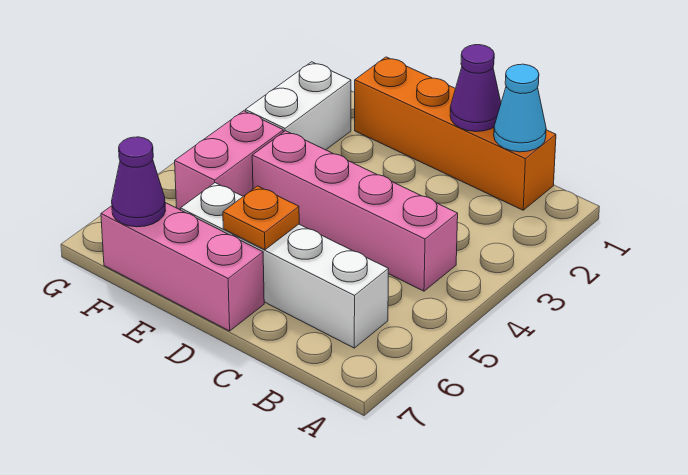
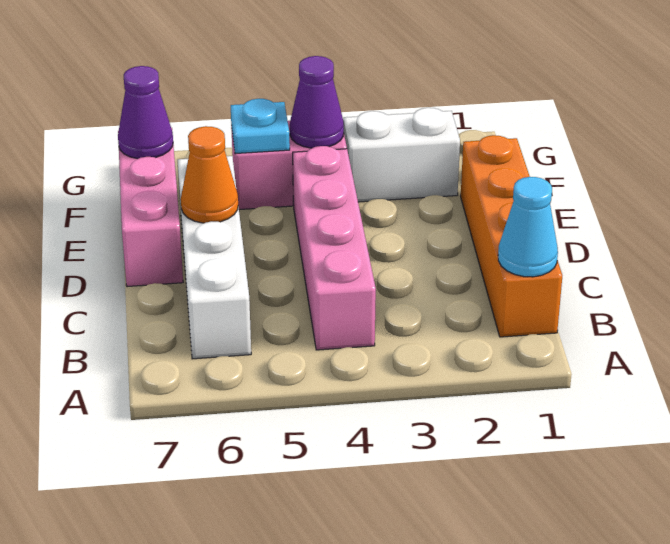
purple cone C1 level 2 -> purple cone F4 level 2
orange plate D6 level 2 -> orange cone D6 level 2
none -> cyan plate F5 level 2

